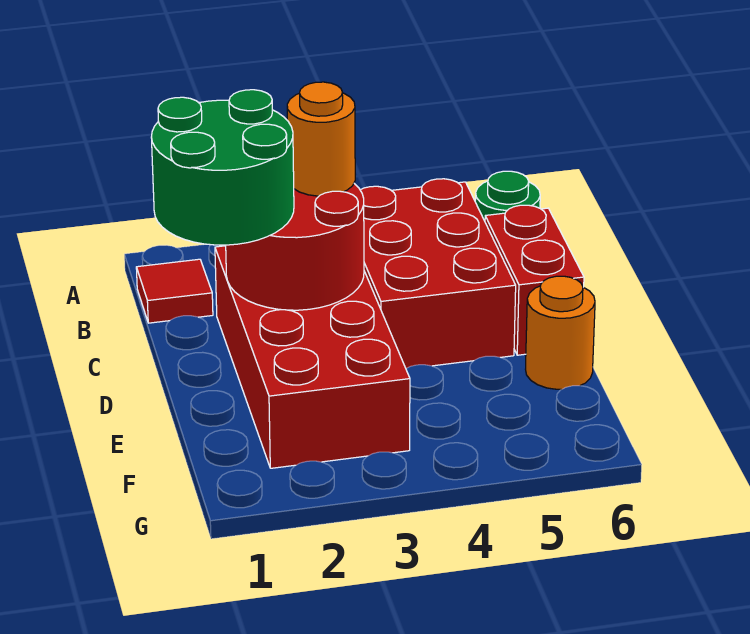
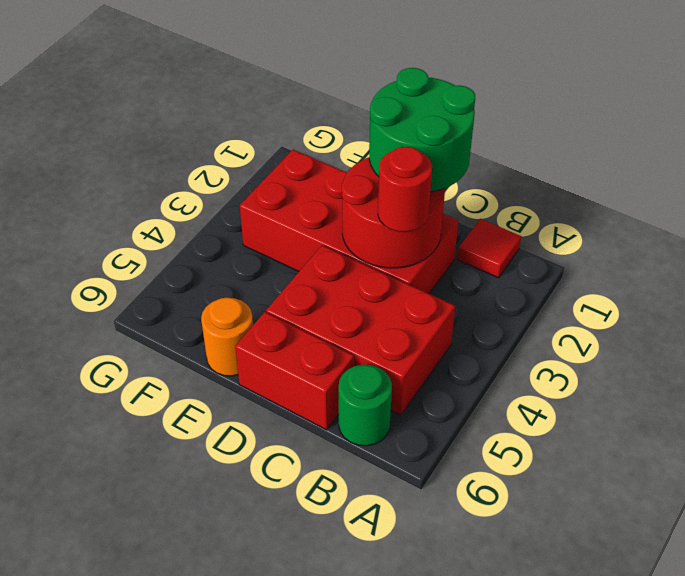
orange round brick C3 level 3 -> red round brick C3 level 3

